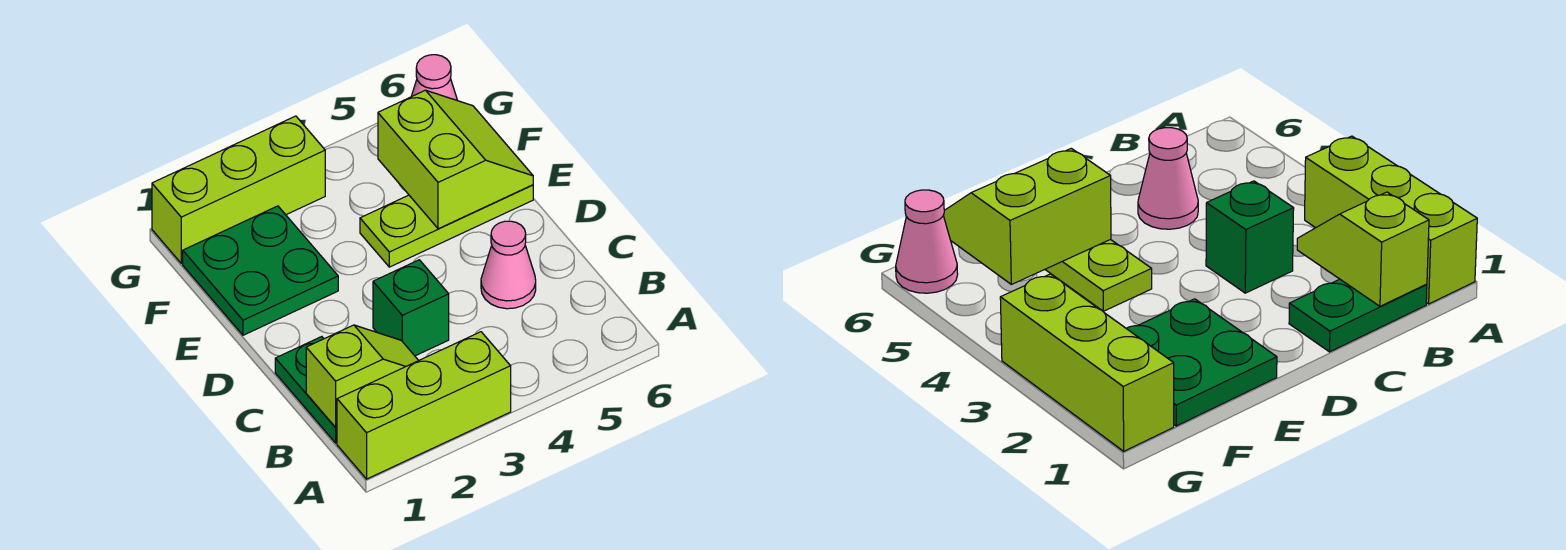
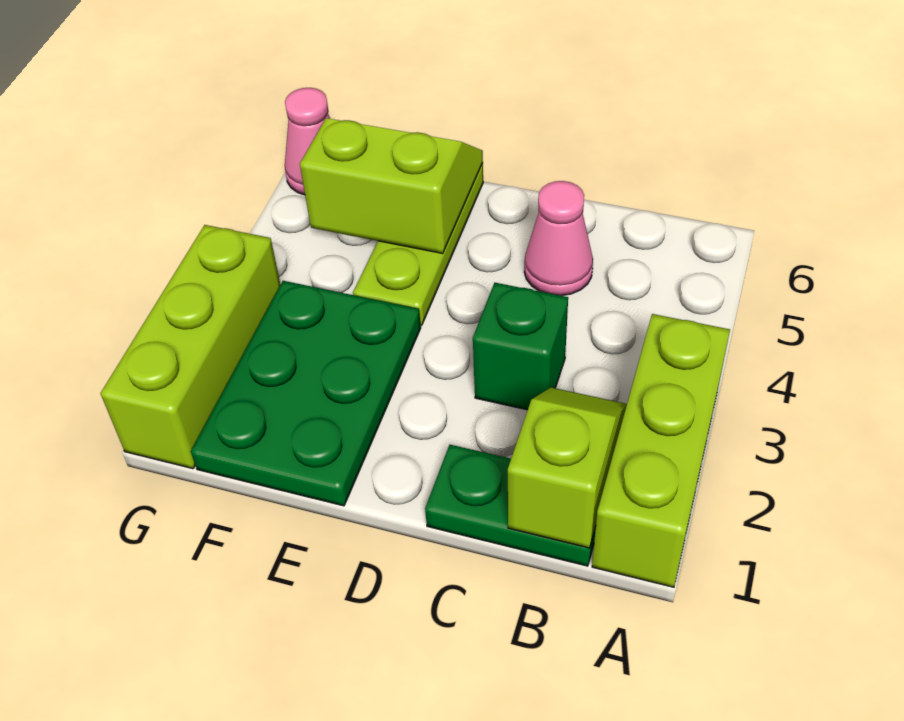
green plate E1:F2 level 1 -> green plate E1:F3 level 1

